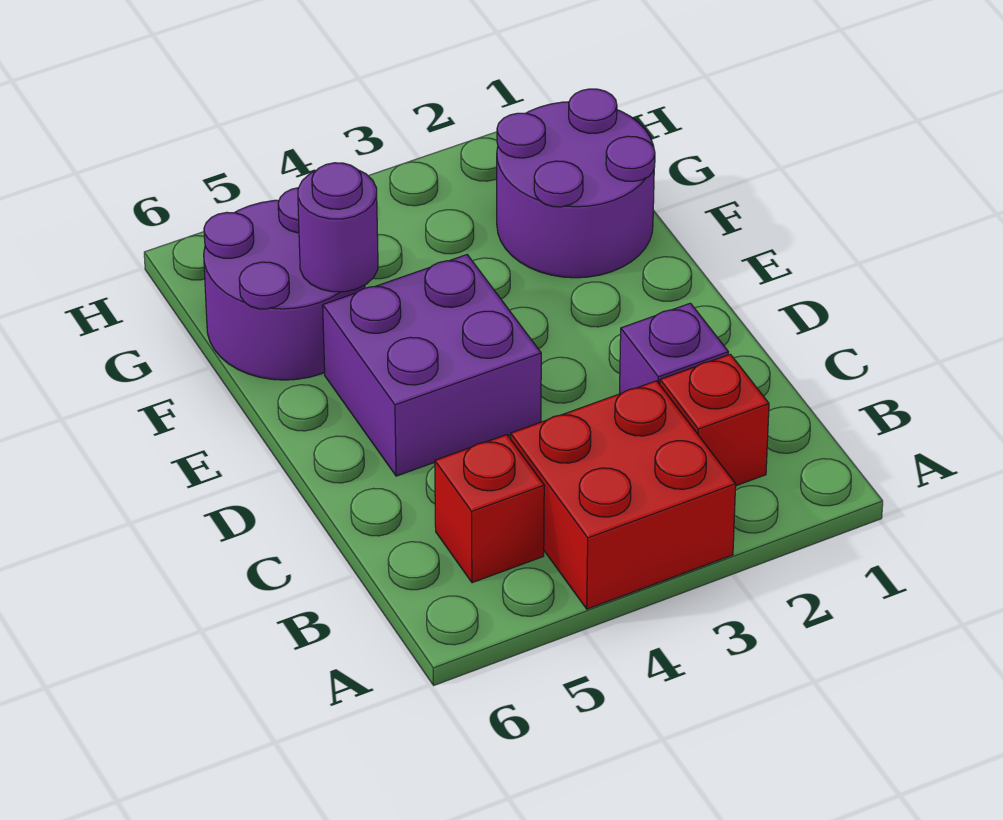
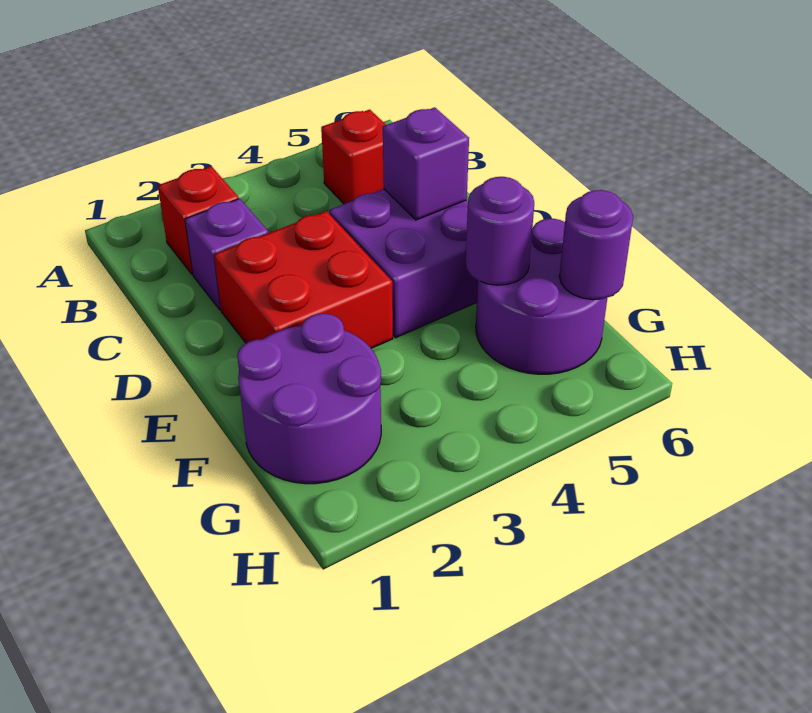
red brick A3:B4 level 1 -> red brick D2:E3 level 1
none -> purple brick D5 level 2
none -> purple round brick G6 level 2

